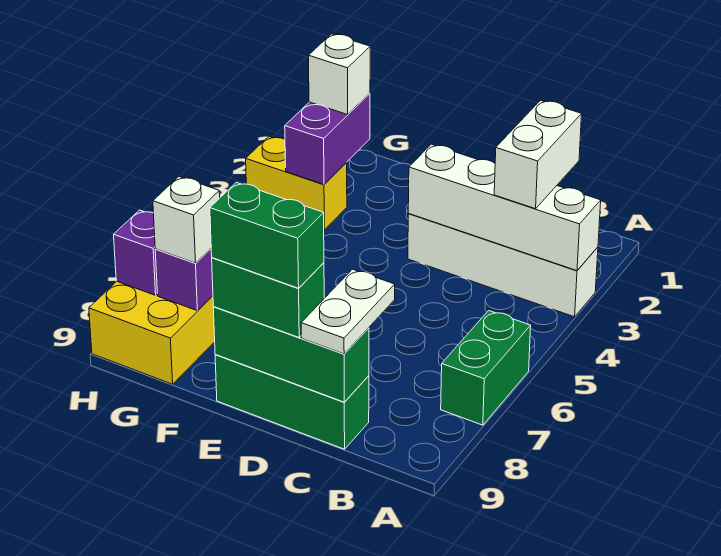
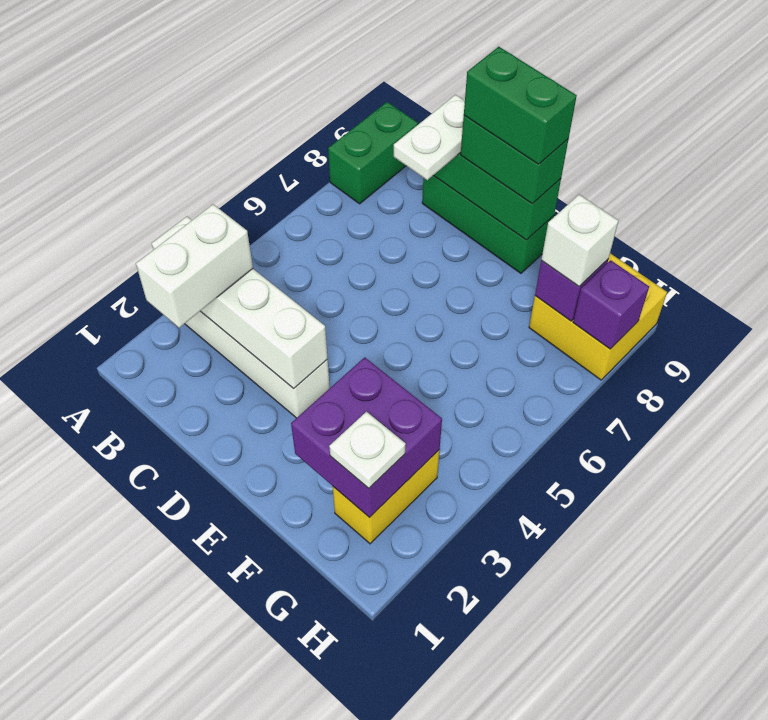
green brick A6:A7 level 1 -> green brick A8:A9 level 1
purple brick G2:G3 level 2 -> purple brick F2:G3 level 2
white brick G2 level 3 -> white plate G2 level 3
yellow brick G3:H3 level 1 -> yellow brick G2:G3 level 1

